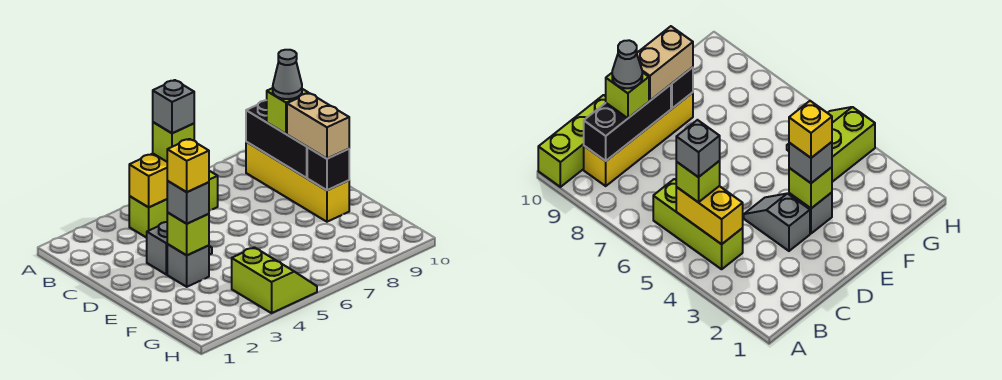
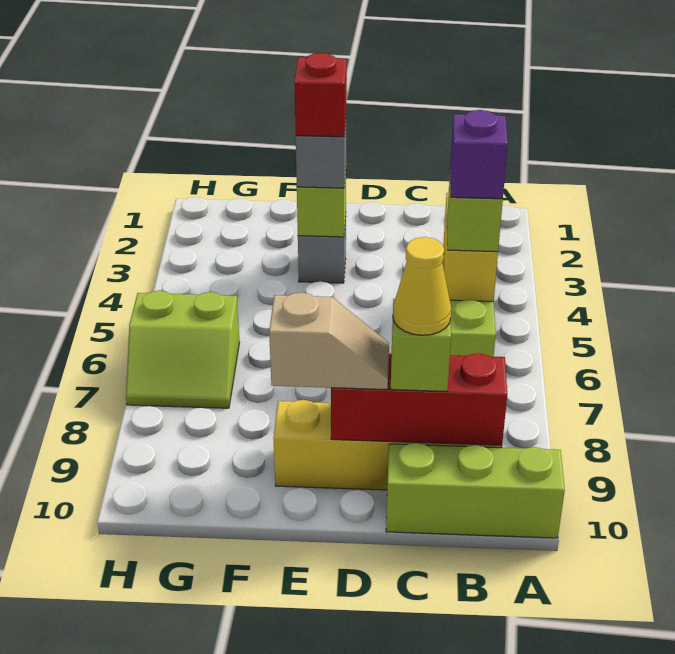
grey brick B5 level 4 -> purple brick B5 level 4
black brick B9:D9 level 2 -> red brick B9:D9 level 2
grey cone C9 level 4 -> yellow cone C9 level 4
grey slope D3:D4 level 1 top 3 -> none
tan brick D9:E9 level 3 -> tan slope D9:E9 level 3 top E
yellow brick E3 level 4 -> red brick E3 level 4
black brick E9 level 2 -> none
lime slope G4:H5 level 1 top 4 -> lime slope G6:H7 level 1 top 6

